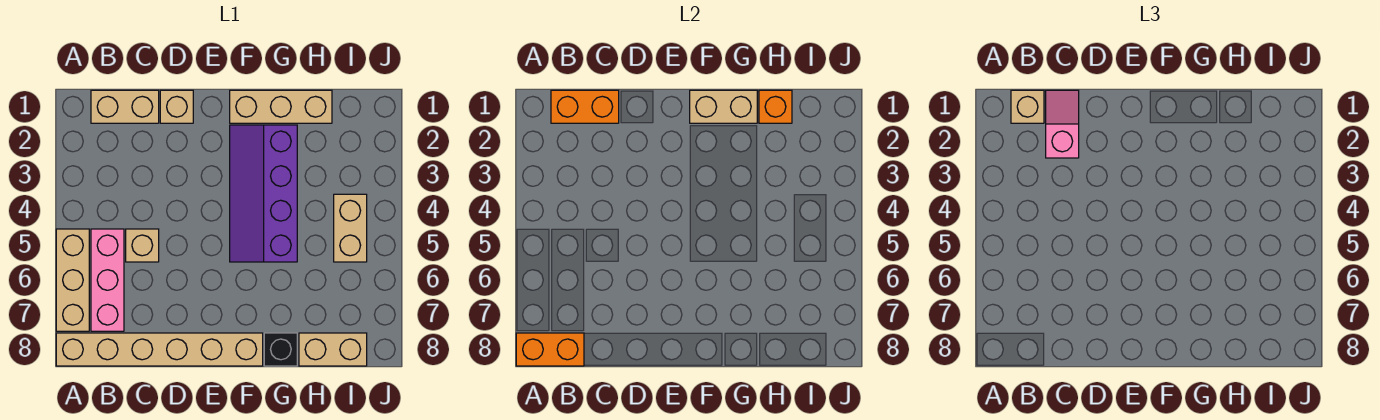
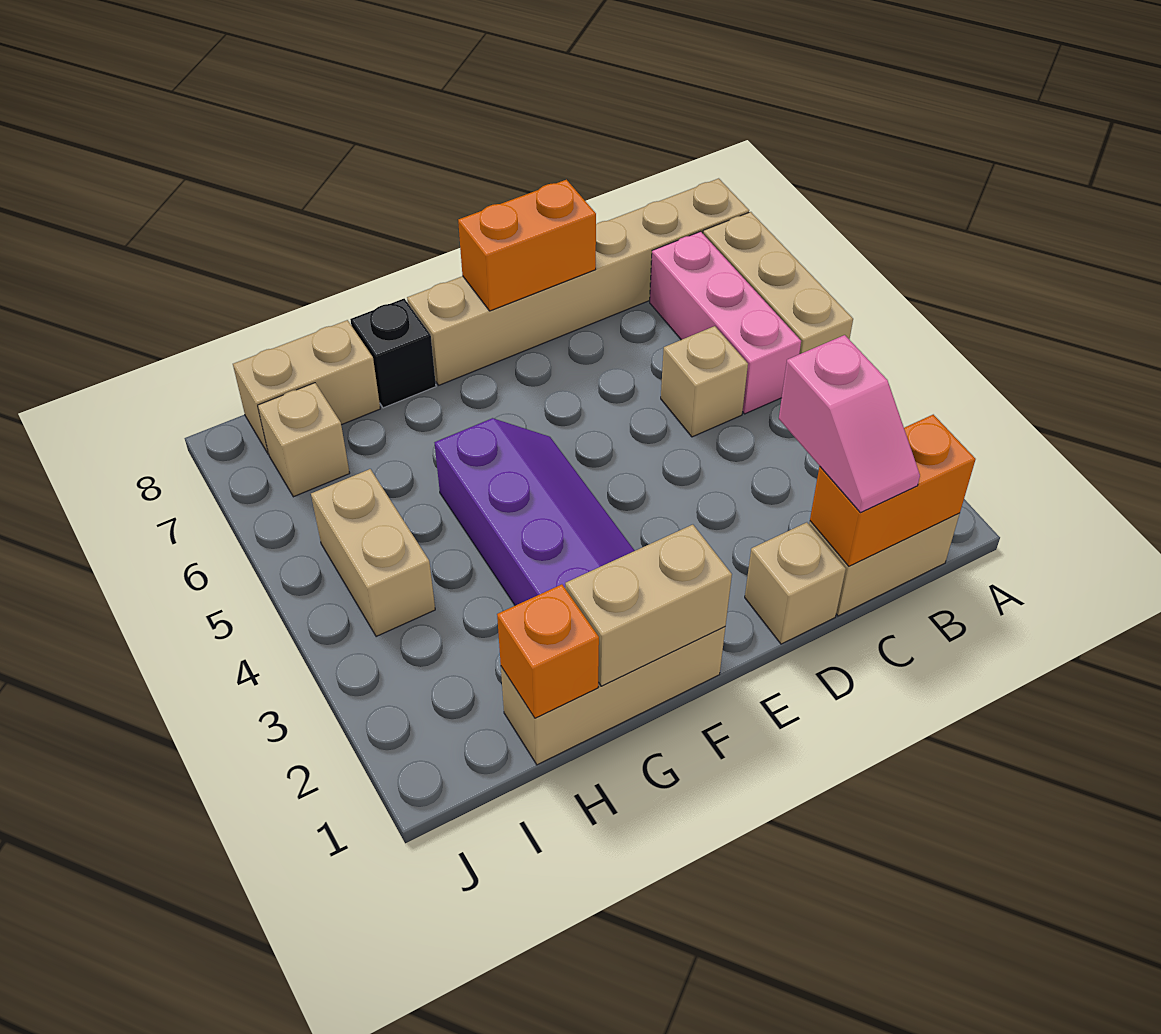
orange brick A8:B8 level 2 -> orange brick D8:E8 level 2
tan brick B1 level 3 -> tan brick I7 level 1

